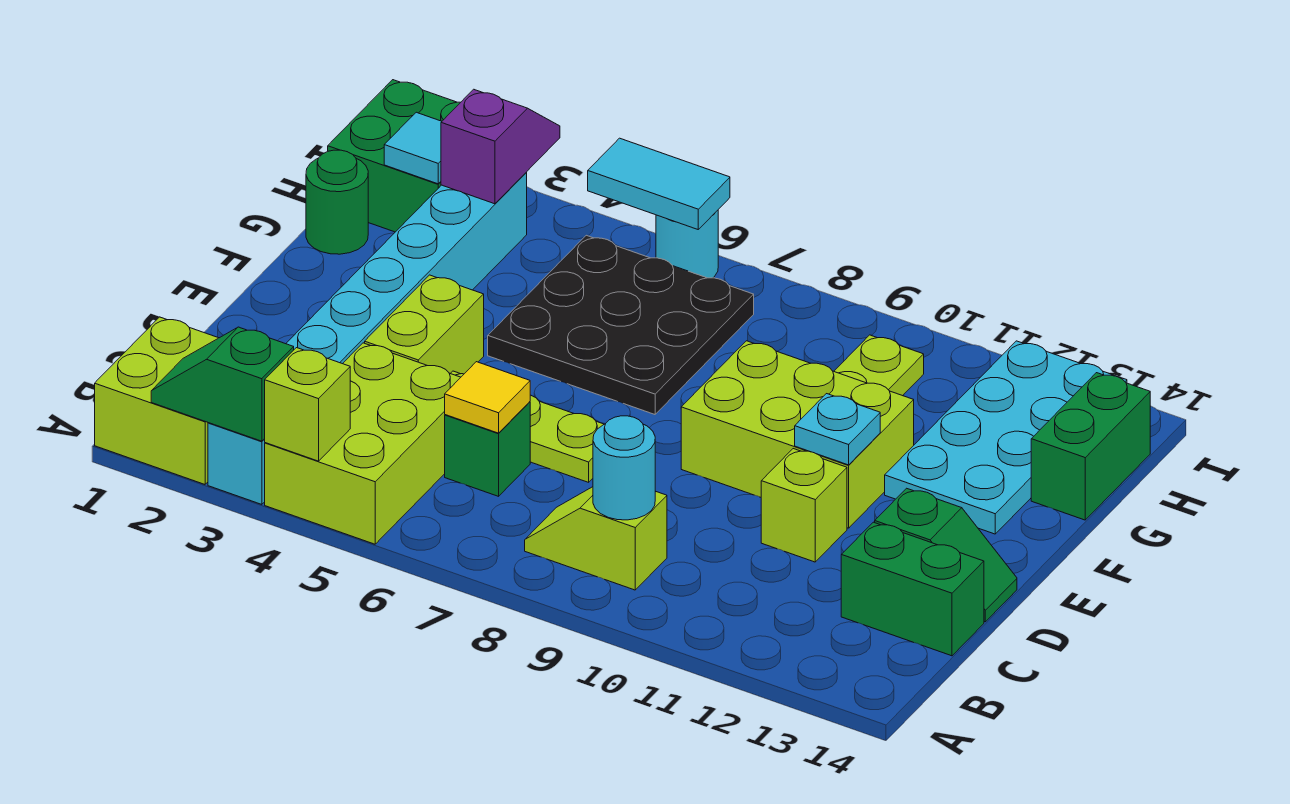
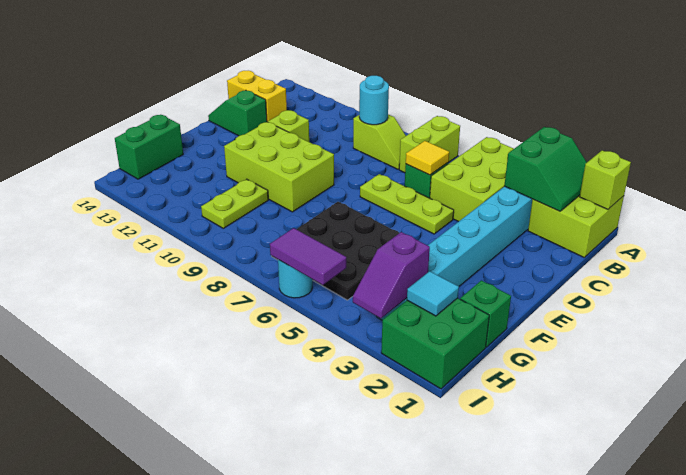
green slope A2:A3 level 2 top 3 -> green slope A2:B3 level 2 top 3
lime brick A4 level 2 -> lime brick A1 level 2
green brick C13:C14 level 1 -> yellow brick C13:C14 level 1
lime brick D4:E4 level 1 -> lime brick A7:B7 level 1
cyan plate E11 level 2 -> none
cyan plate F12:I13 level 1 -> none
green round brick G1 level 1 -> green brick G1 level 1
cyan tile I5:I6 level 2 -> purple tile I5:I6 level 2

